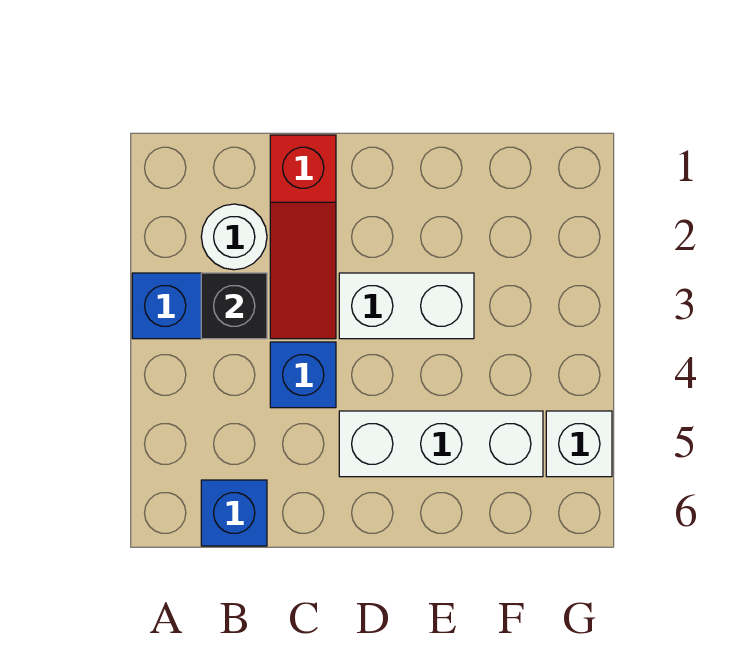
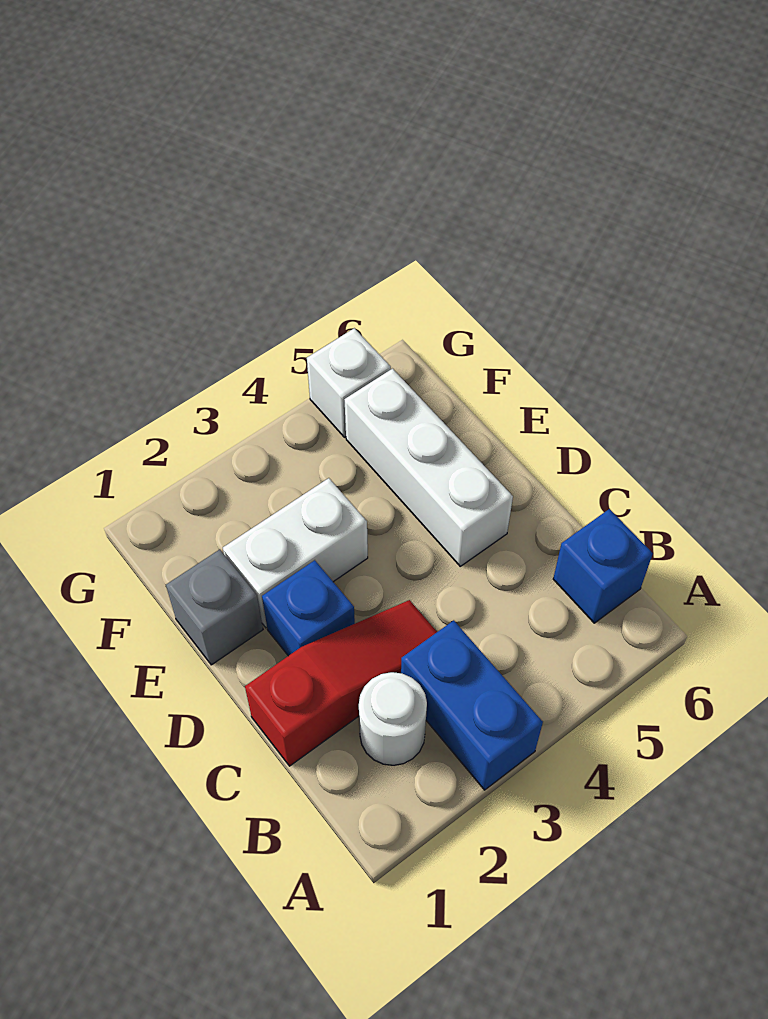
black brick B3 level 2 -> none
blue brick C4 level 1 -> blue brick D2 level 1
white brick D3:E3 level 1 -> white brick E2:E3 level 1
none -> grey brick E1 level 1

